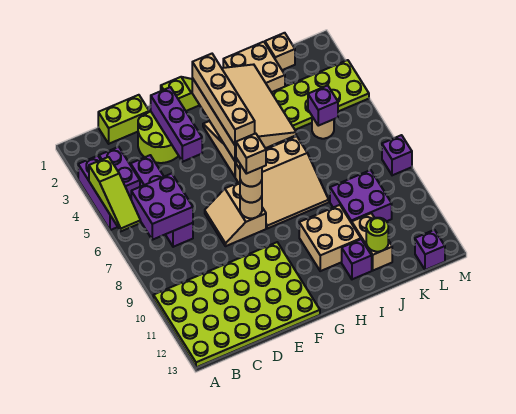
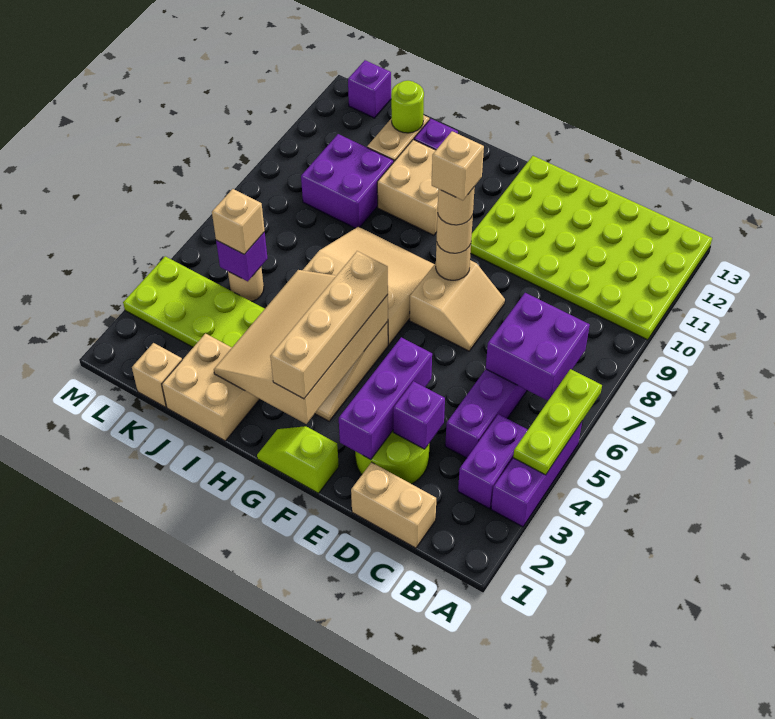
lime slope A4:A6 level 2 top 4 -> lime plate A4:A6 level 2
lime brick C1:D1 level 1 -> tan brick C1:D1 level 1
none -> tan brick K5 level 3
purple brick M8 level 1 -> purple brick D3 level 2

